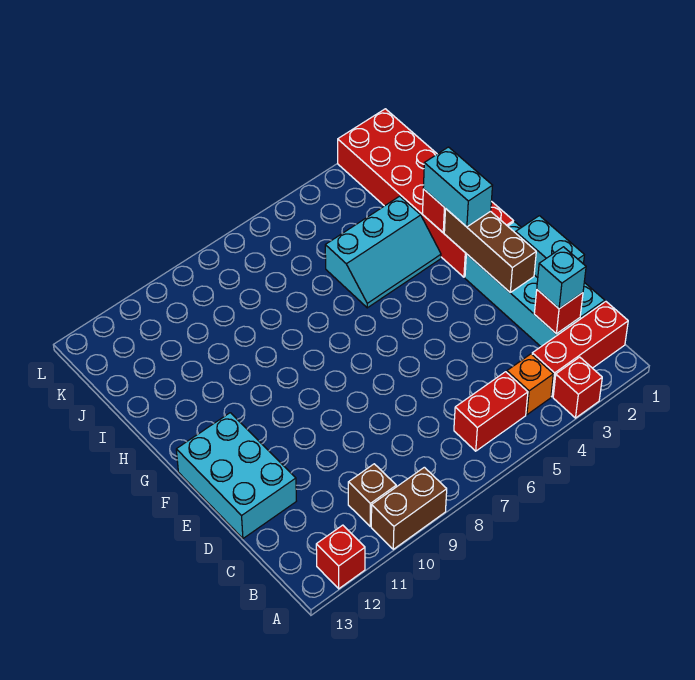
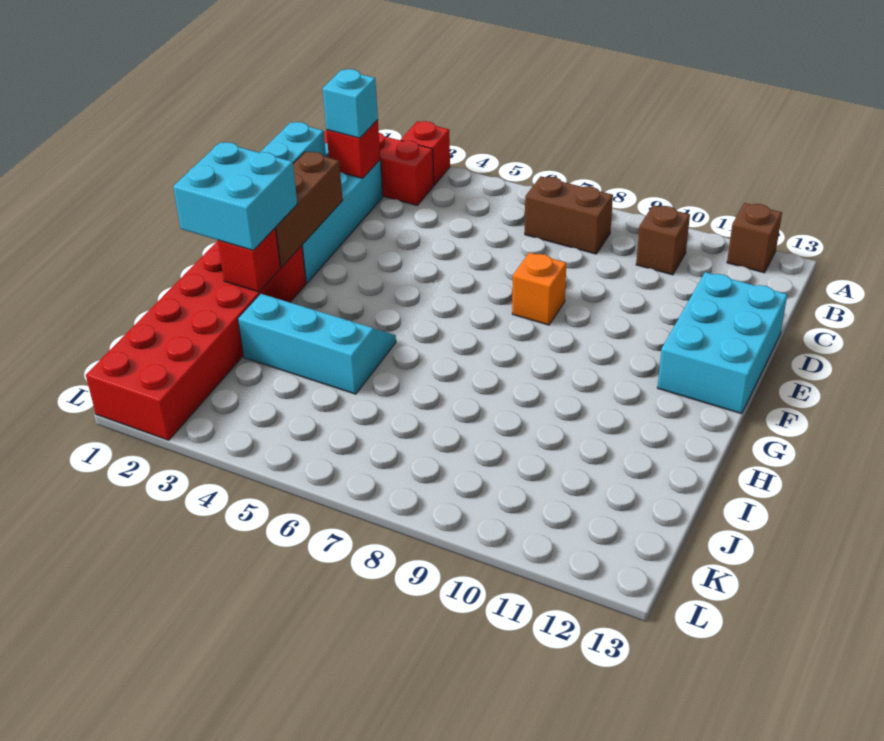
brown brick A9:A10 level 1 -> brown brick B7:B8 level 1
red brick A12 level 1 -> brown brick A12 level 1
orange brick B4 level 1 -> orange brick E8 level 1
red brick B5:B6 level 1 -> none
cyan brick G2:H2 level 3 -> cyan brick G1:H2 level 3

